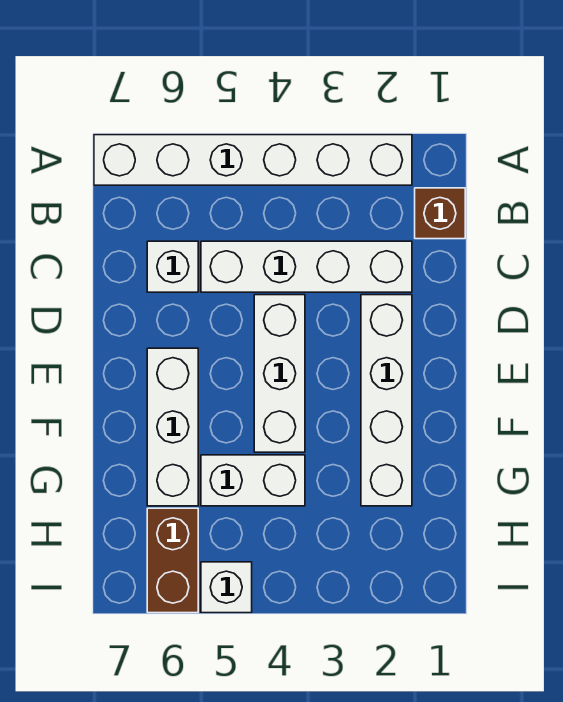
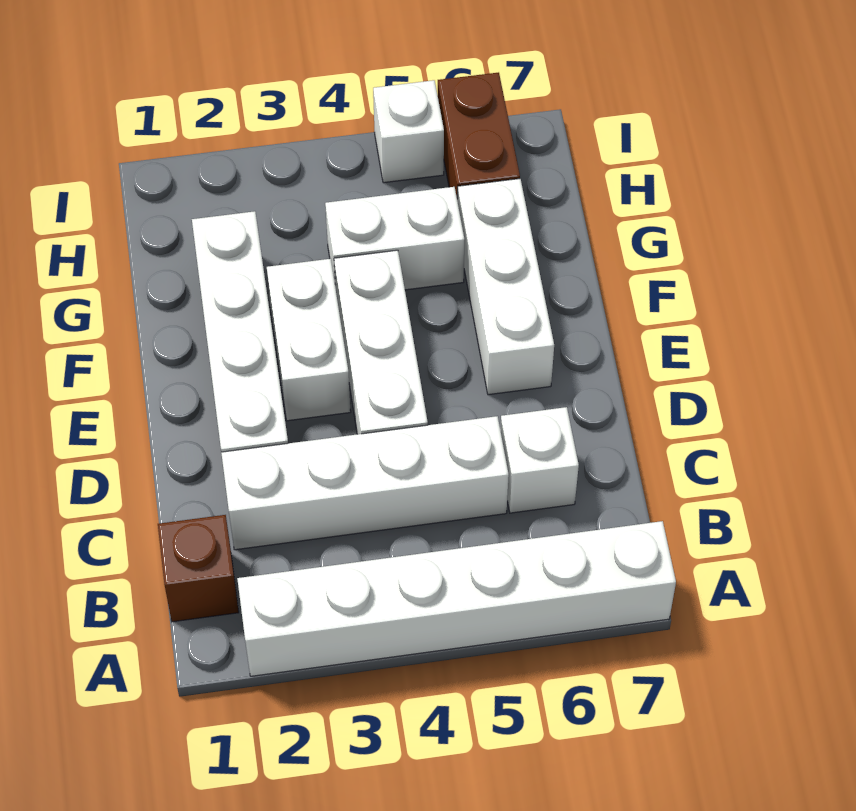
none -> white brick E3:F3 level 1

